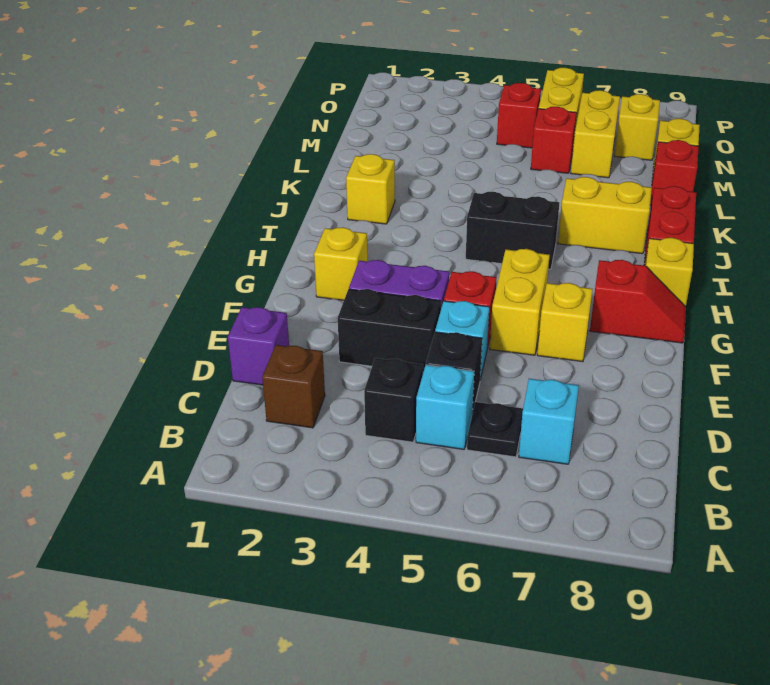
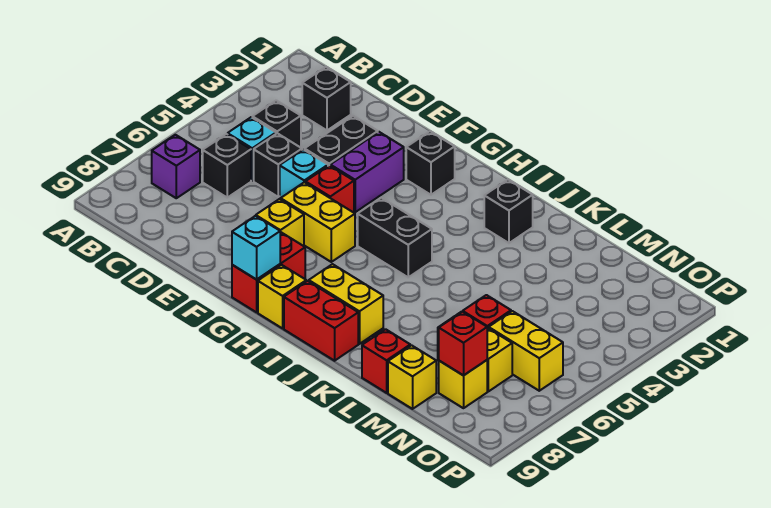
brown brick C2 level 1 -> black brick C2 level 1
black plate C6 level 1 -> black brick C6 level 1
cyan brick C7 level 1 -> cyan brick G9 level 2
purple brick D1 level 1 -> purple brick B7 level 1
yellow brick G2 level 1 -> black brick G2 level 1
red slope G8:G9 level 1 top 8 -> red brick G8:G9 level 1
black brick I5:I6 level 1 -> black brick H5:I5 level 1
yellow brick J2 level 1 -> black brick J2 level 1
yellow brick J7:J8 level 1 -> yellow brick I8:J8 level 1
red brick N5 level 1 -> red brick N8 level 2

